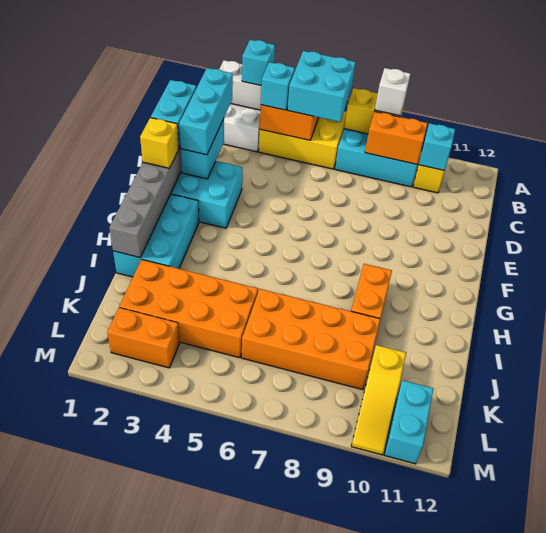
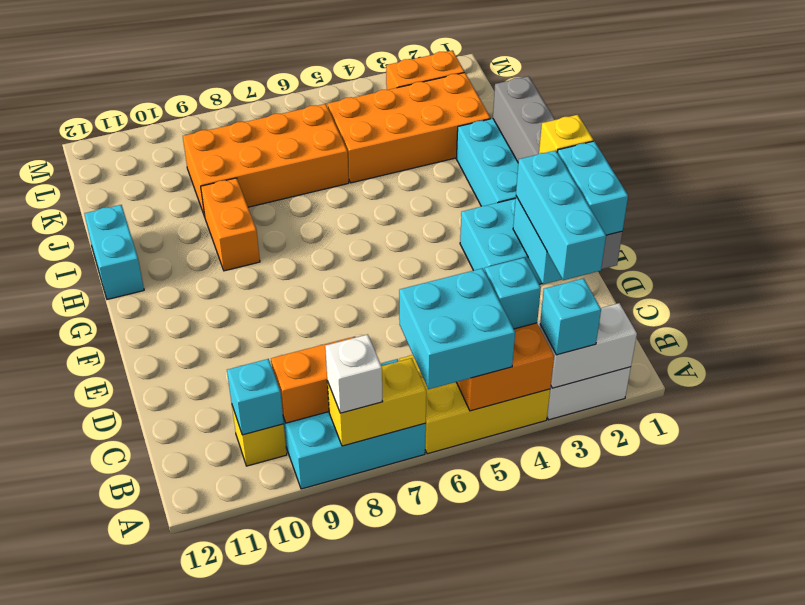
yellow slope K10:M10 level 1 top K -> none
cyan brick L11:M11 level 1 -> cyan brick H12:I12 level 1

